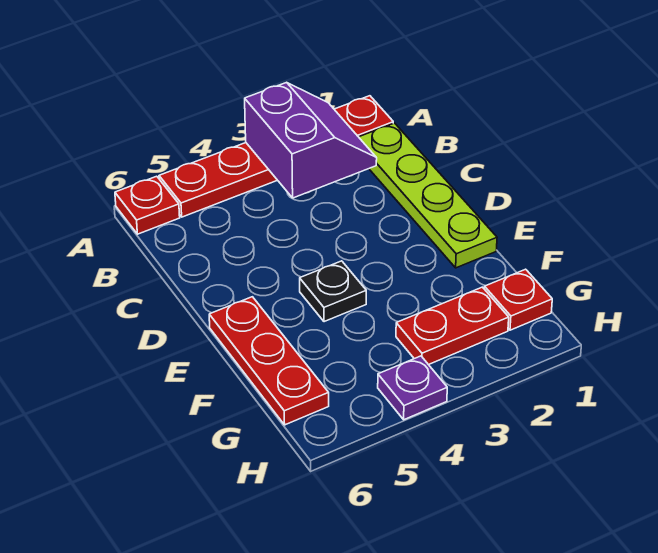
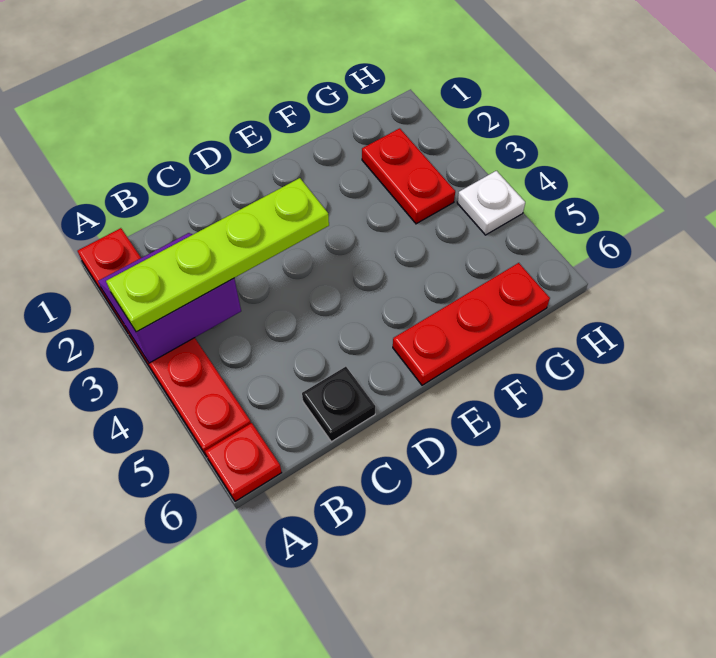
lime plate B1:E1 level 1 -> lime plate A3:D3 level 3
black plate E4 level 1 -> black plate C6 level 1
red plate G1 level 1 -> none
purple plate H4 level 1 -> white plate H4 level 1

